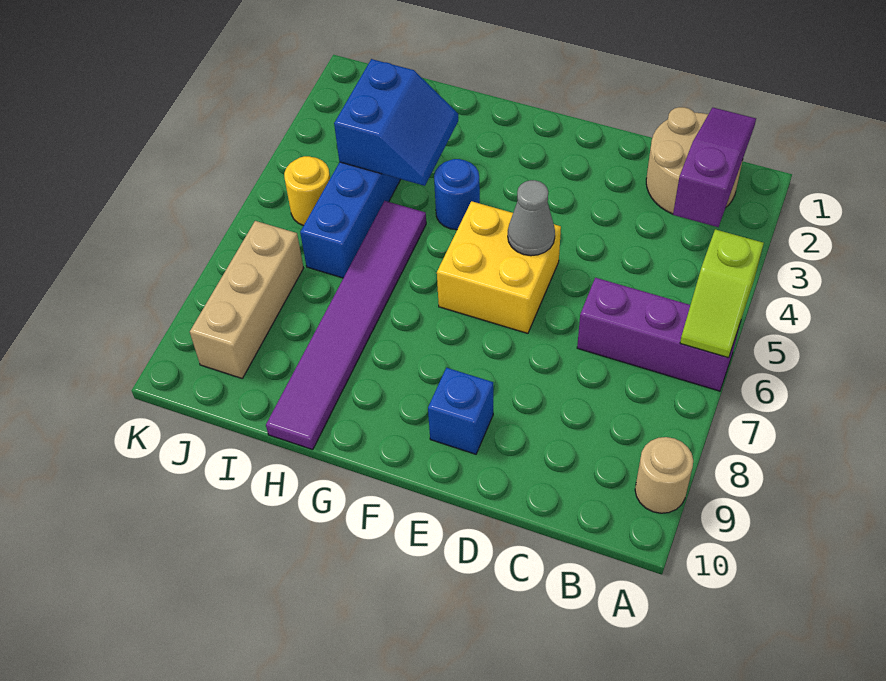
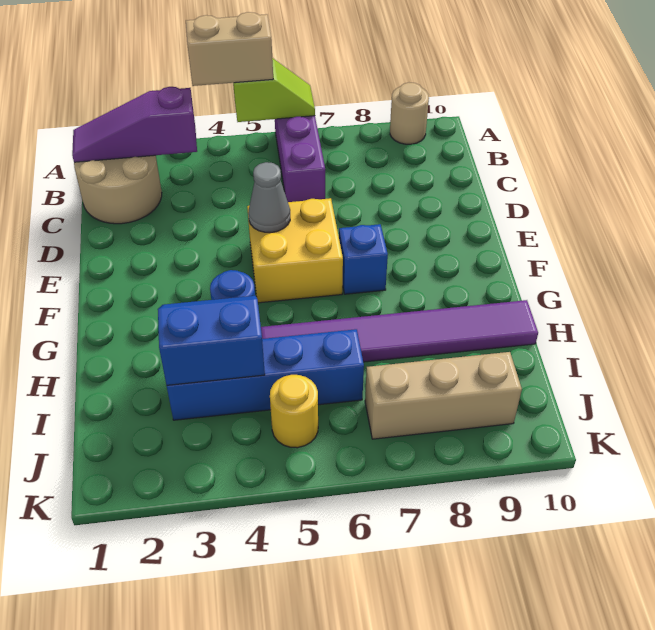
none -> tan brick A4:A5 level 3
blue brick E9 level 1 -> blue brick F7 level 1

